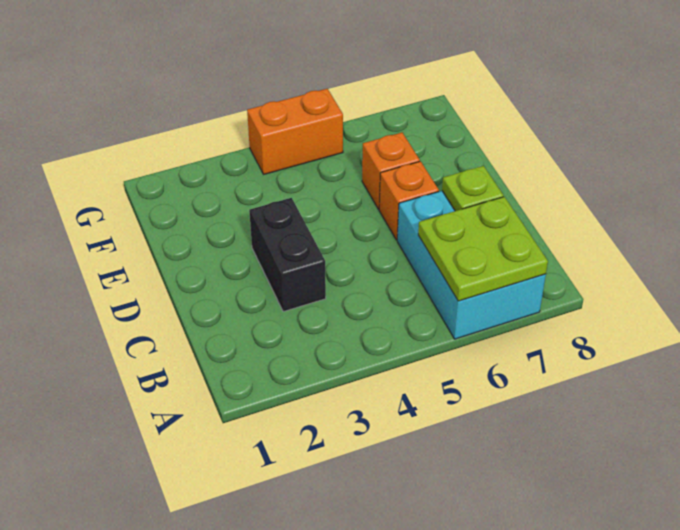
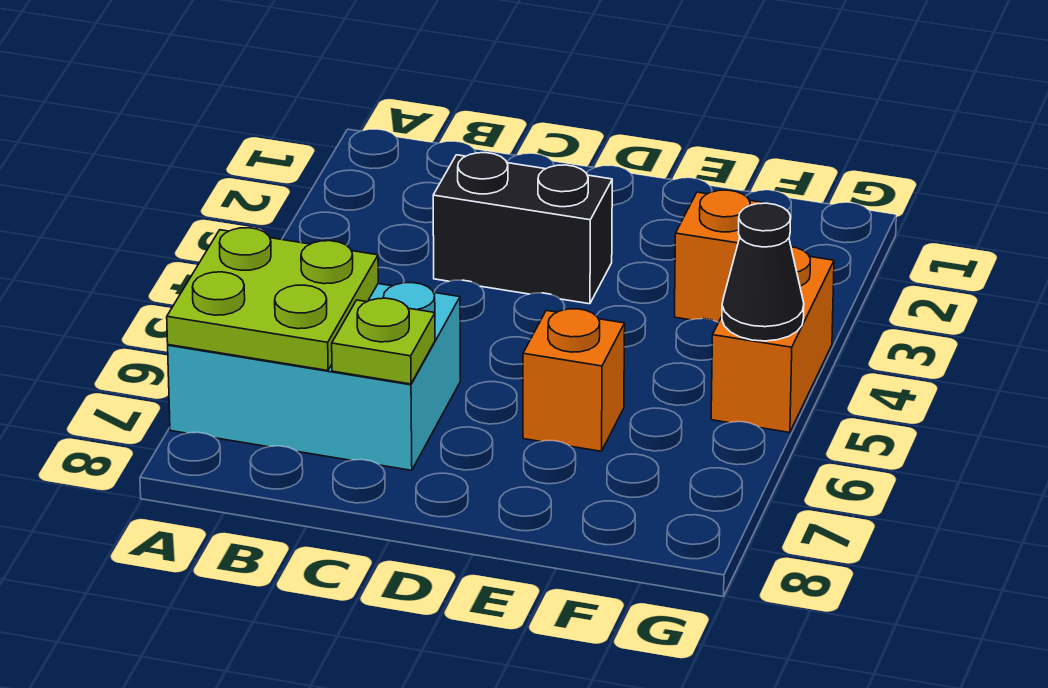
orange brick D6 level 1 -> orange brick F3 level 1
none -> black cone G5 level 2

